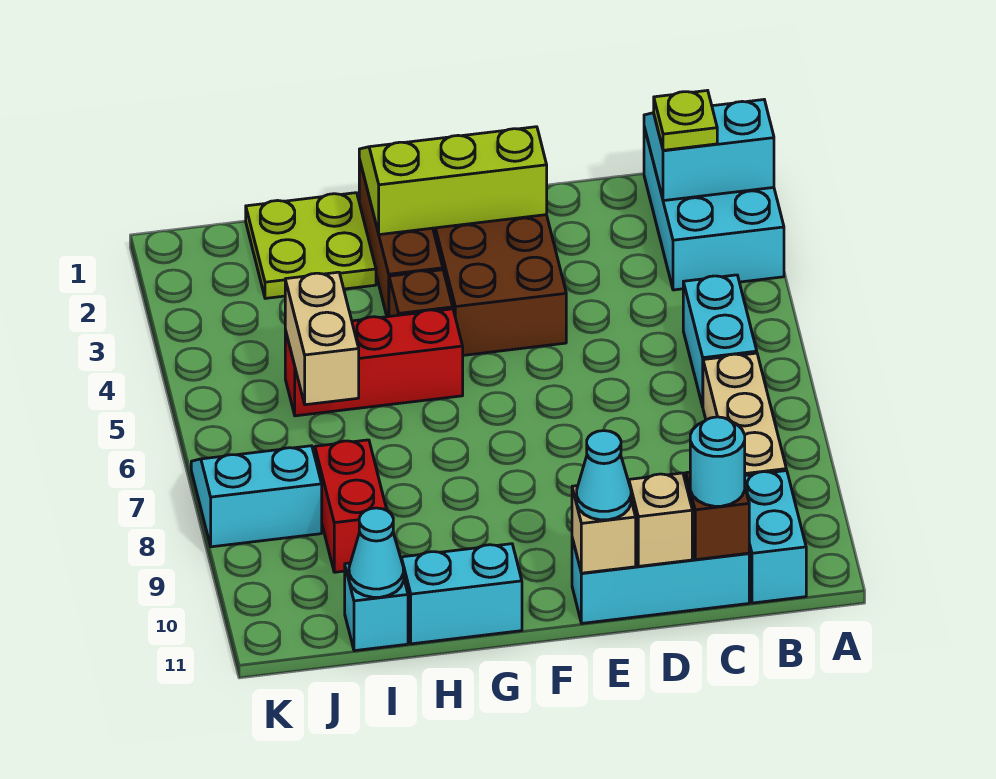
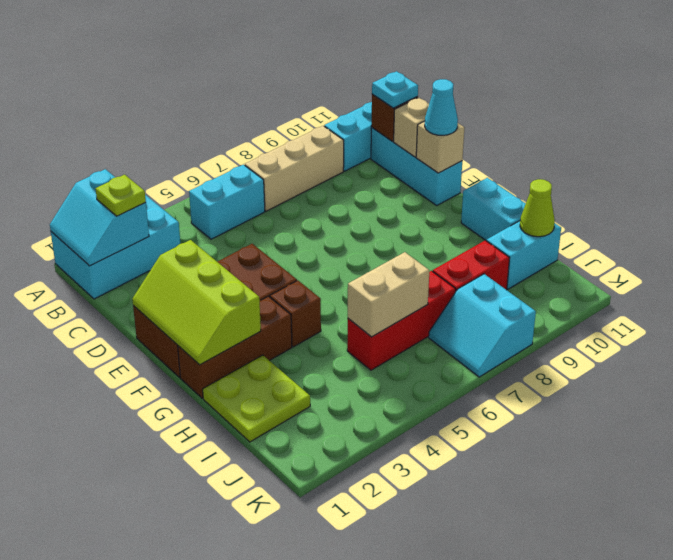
cyan round brick C11 level 3 -> cyan plate C11 level 3
red brick G5:I5 level 1 -> red brick I5:I7 level 1
cyan brick I11 level 1 -> cyan brick I10:I11 level 1
cyan cone I11 level 2 -> lime cone I11 level 2

